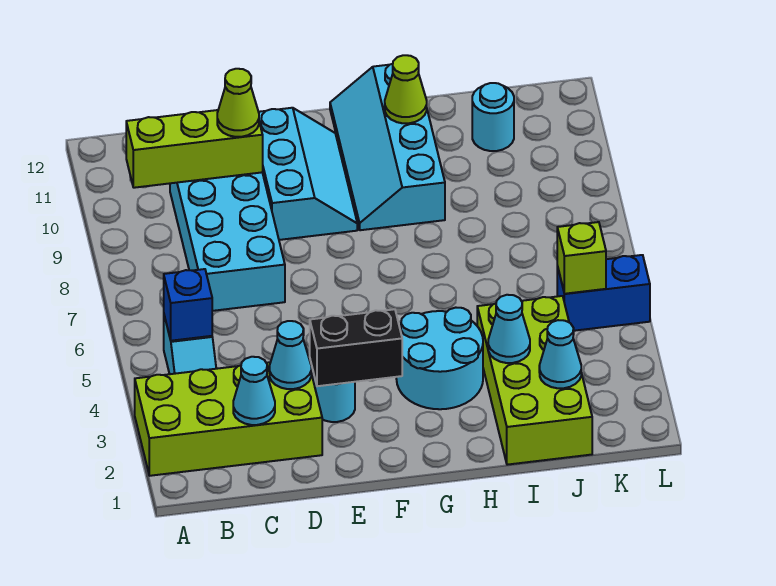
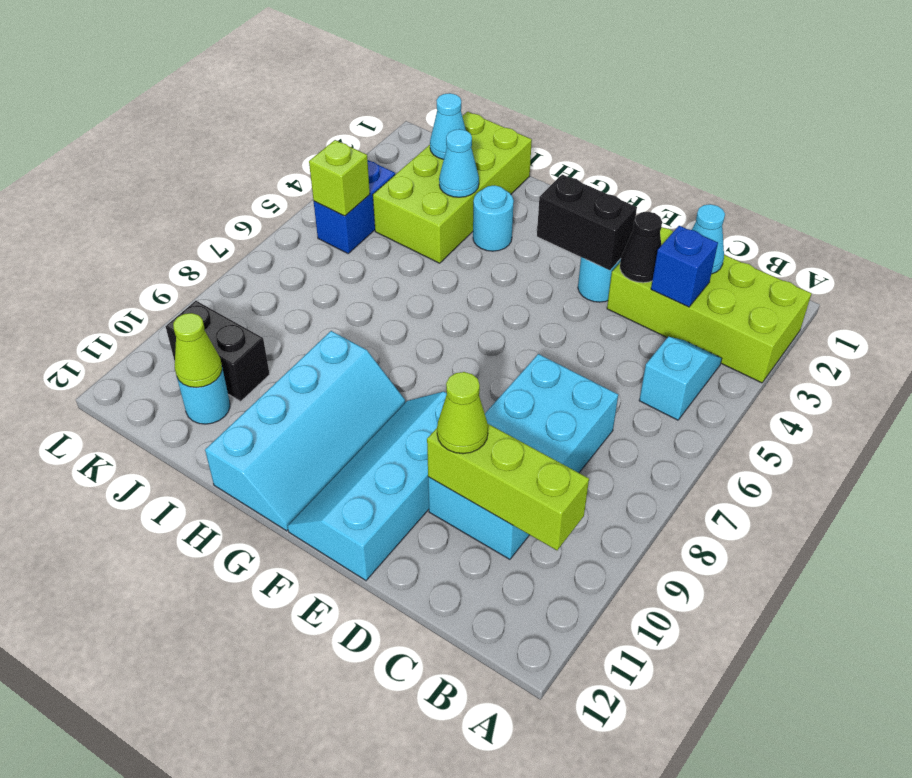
blue brick B5 level 2 -> blue brick C3 level 2
cyan cone D3 level 2 -> black cone D3 level 2
cyan slope E9:F11 level 1 top E -> cyan slope E9:F12 level 1 top E
cyan round brick G3:H4 level 1 -> cyan round brick H3 level 1
lime cone H11 level 2 -> lime cone J11 level 2
none -> black brick J10:K10 level 1
blue brick K5:L5 level 1 -> blue brick K4:K5 level 1

